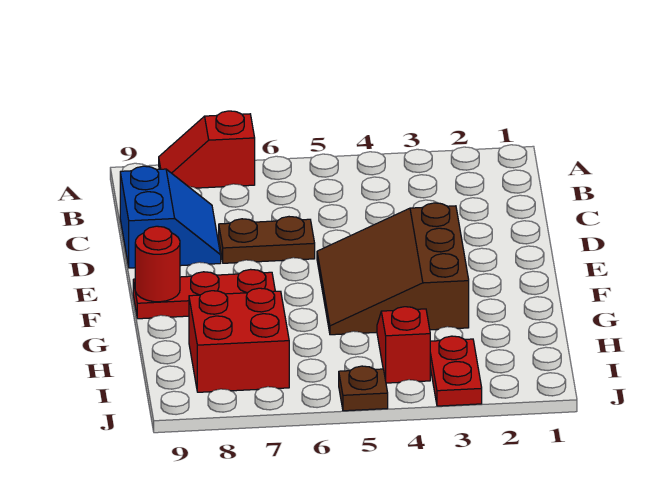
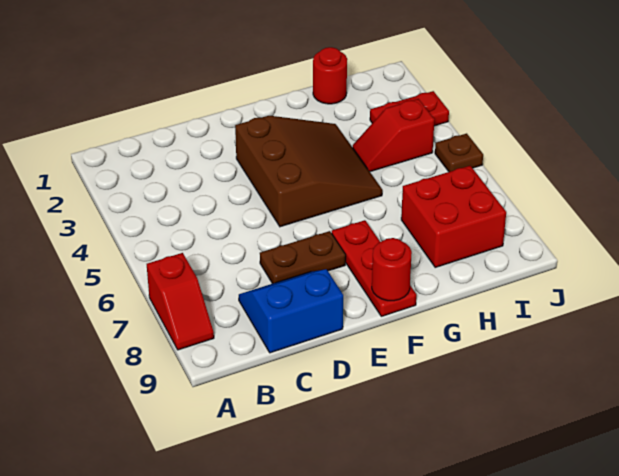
brown plate D6:D7 level 1 -> brown plate D7:E7 level 1
brown slope E3:G5 level 1 top 3 -> brown slope E3:G5 level 1 top E
none -> red round brick H1 level 1

